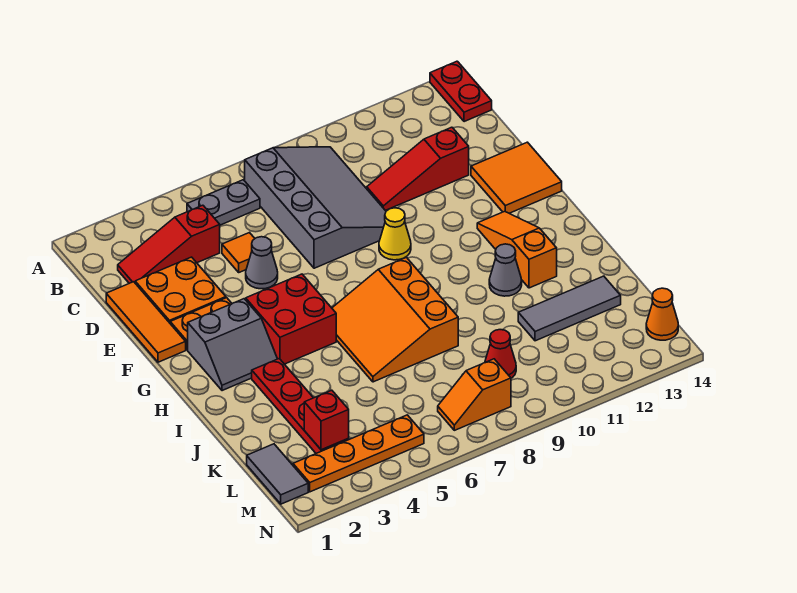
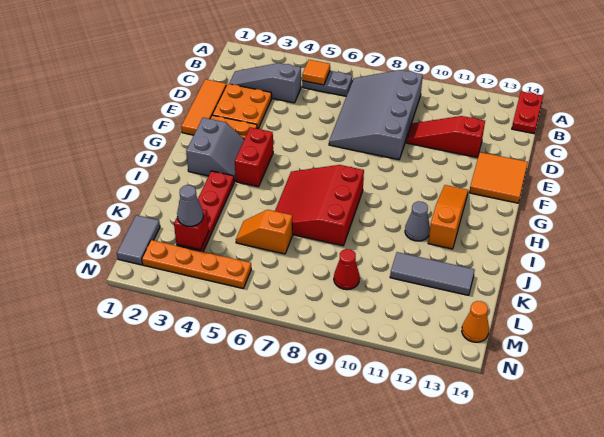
grey slope B7:E9 level 1 top 7 -> grey slope B7:E9 level 1 top 9
red slope C2:C4 level 1 top 4 -> grey slope C2:C4 level 1 top 4
orange tile D5 level 1 -> orange tile B5 level 2
grey cone E5 level 1 -> grey cone L3 level 3
yellow cone F9 level 1 -> none
grey slope G2:H3 level 1 top G -> grey slope G2:H3 level 1 top 2
red brick G4:H5 level 1 -> red brick G4:H4 level 1
orange slope H6:J8 level 1 top 8 -> red slope H6:J8 level 1 top 8
orange slope M7:M8 level 1 top 8 -> orange slope K5:K6 level 1 top 6

